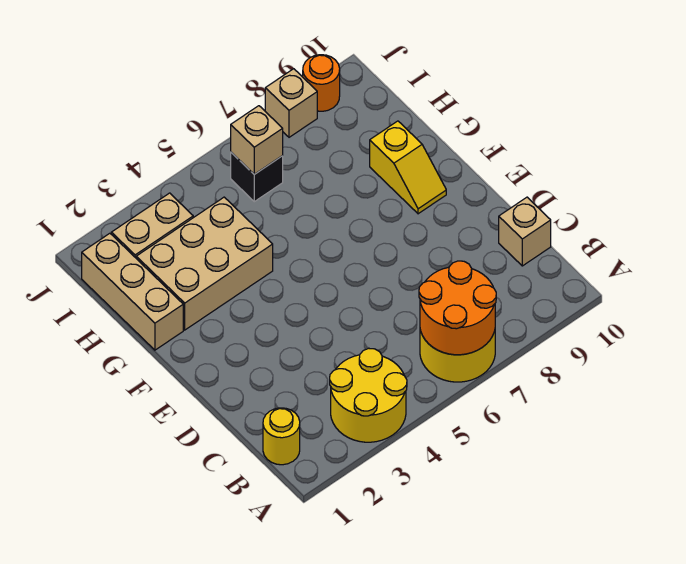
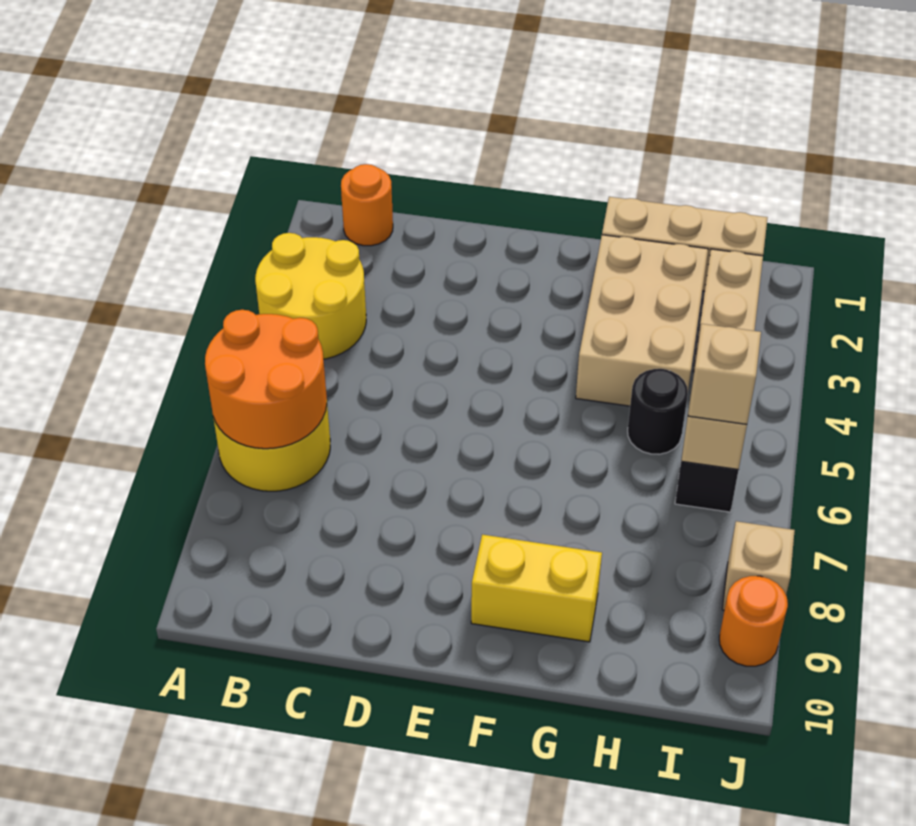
yellow round brick B1 level 1 -> orange round brick B1 level 1
tan brick C10 level 1 -> tan brick I6 level 3
yellow slope F9:G9 level 1 top G -> yellow brick F9:G9 level 1
none -> black round brick H5 level 1

